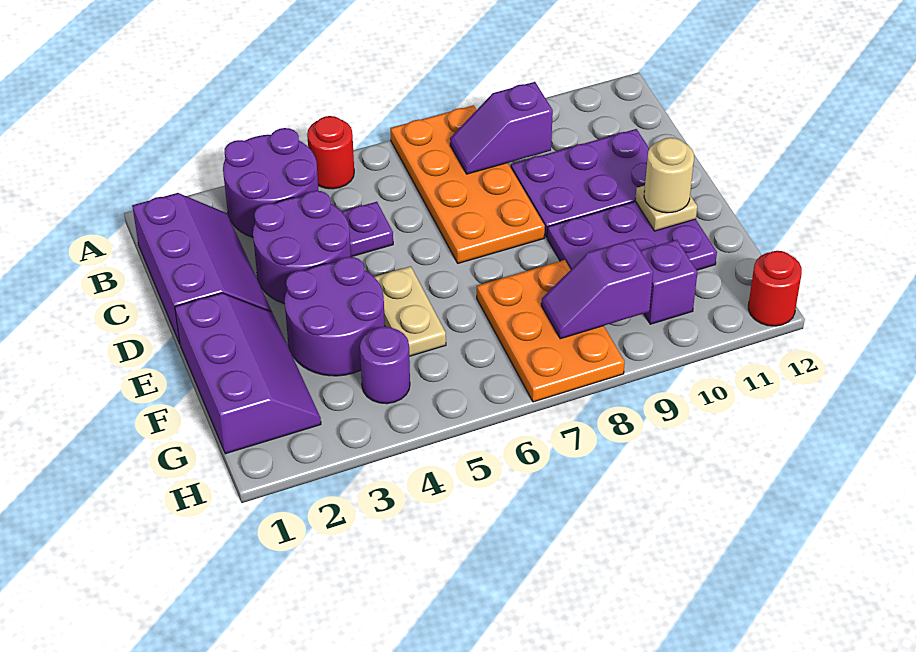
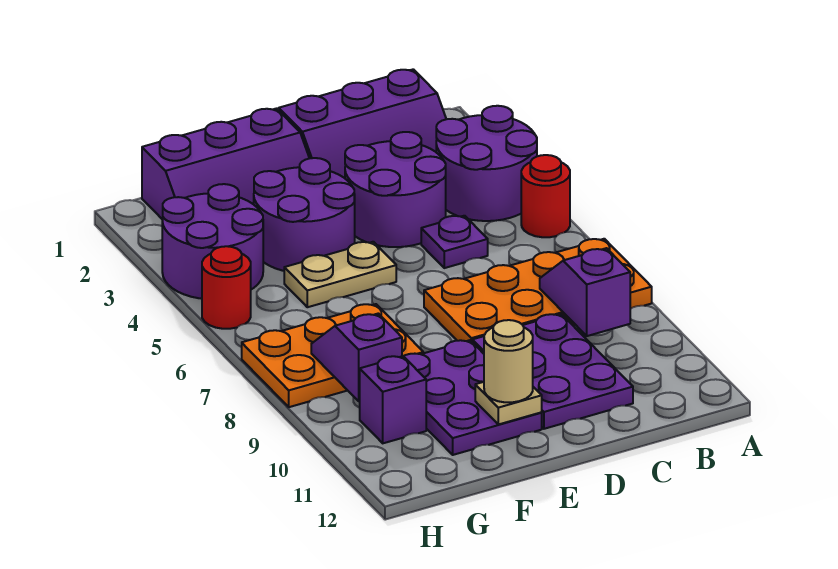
purple round brick G4 level 1 -> purple round brick G3:H4 level 1
red round brick H12 level 1 -> red round brick H5 level 1

